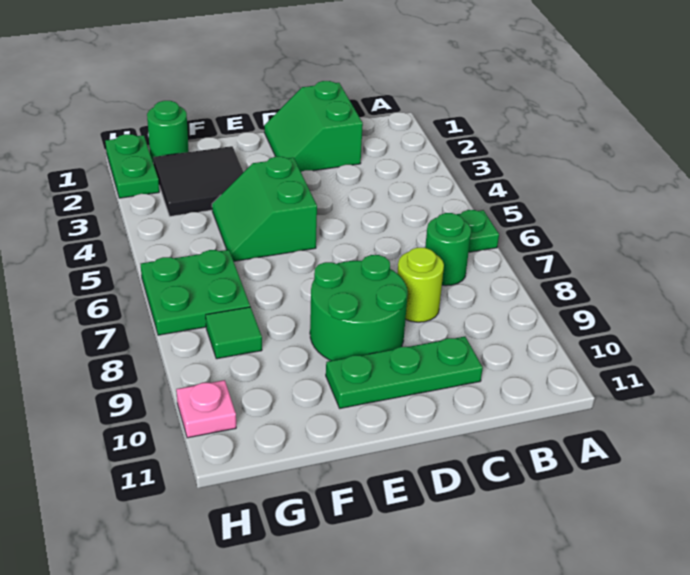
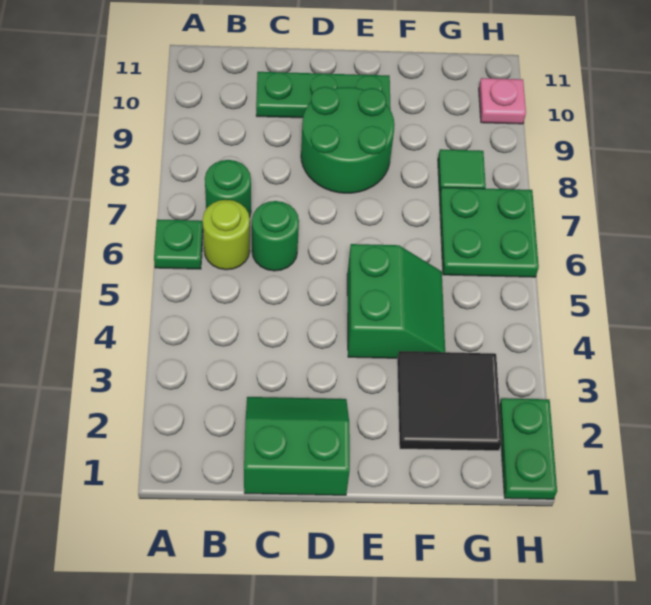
green slope C1:D2 level 1 top C -> green slope C1:D2 level 1 top 1
lime round brick C8 level 1 -> lime round brick B6 level 1
green round brick G1 level 1 -> green round brick C6 level 1

